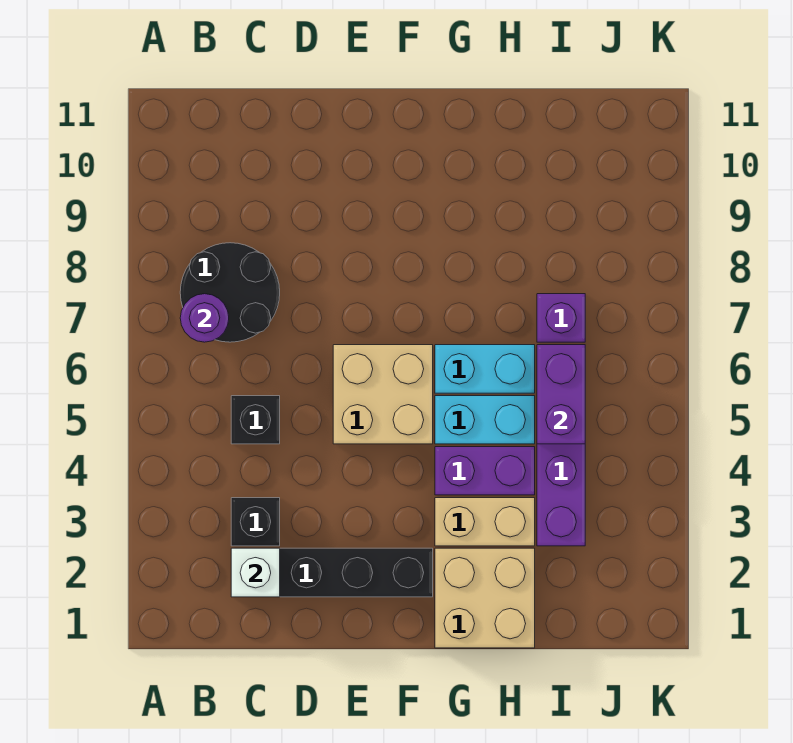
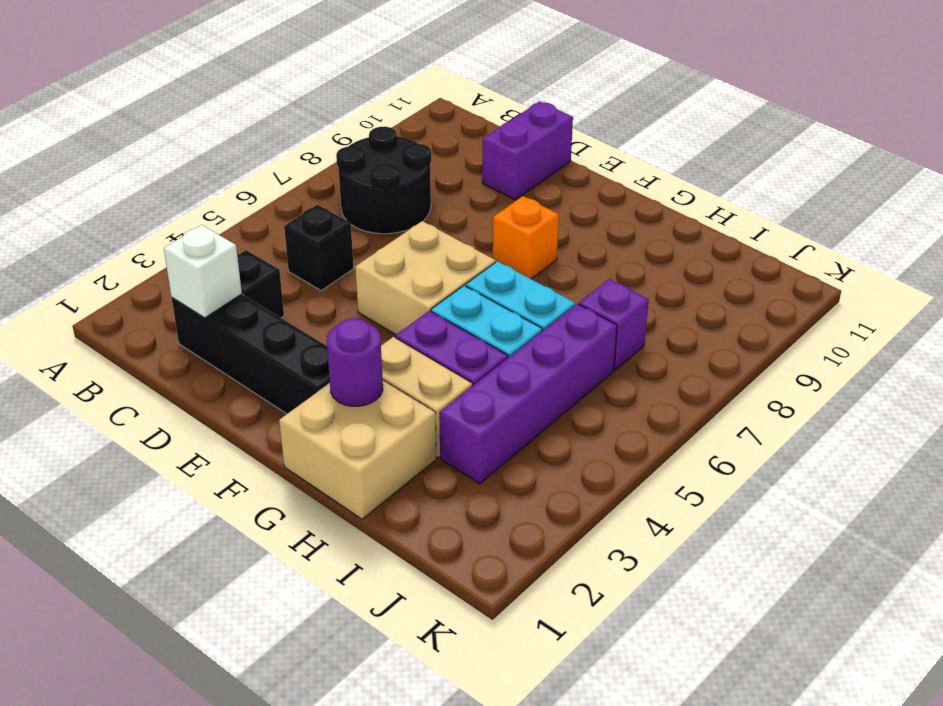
purple round brick B7 level 2 -> purple round brick G2 level 2
none -> orange brick F8 level 1
purple brick I5:I6 level 2 -> purple brick D10:D11 level 1

